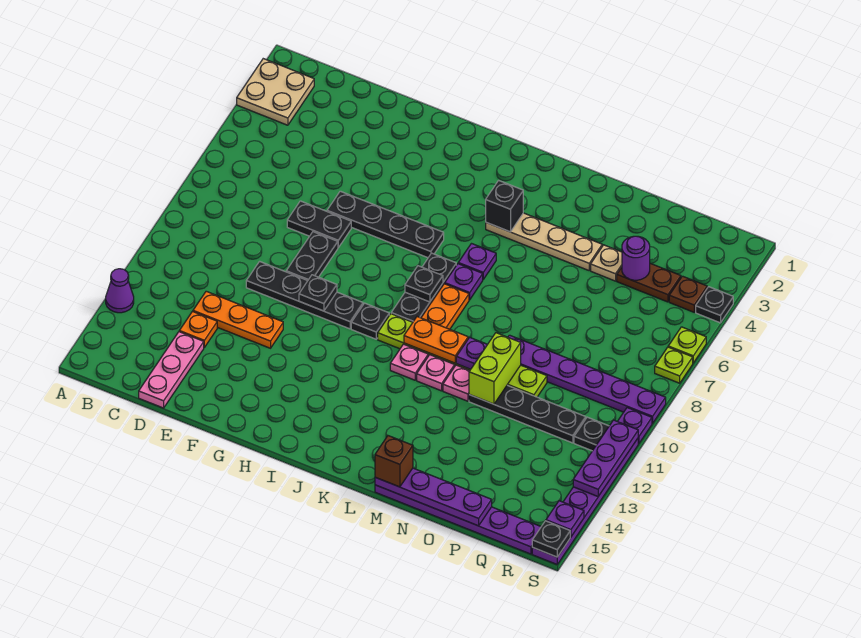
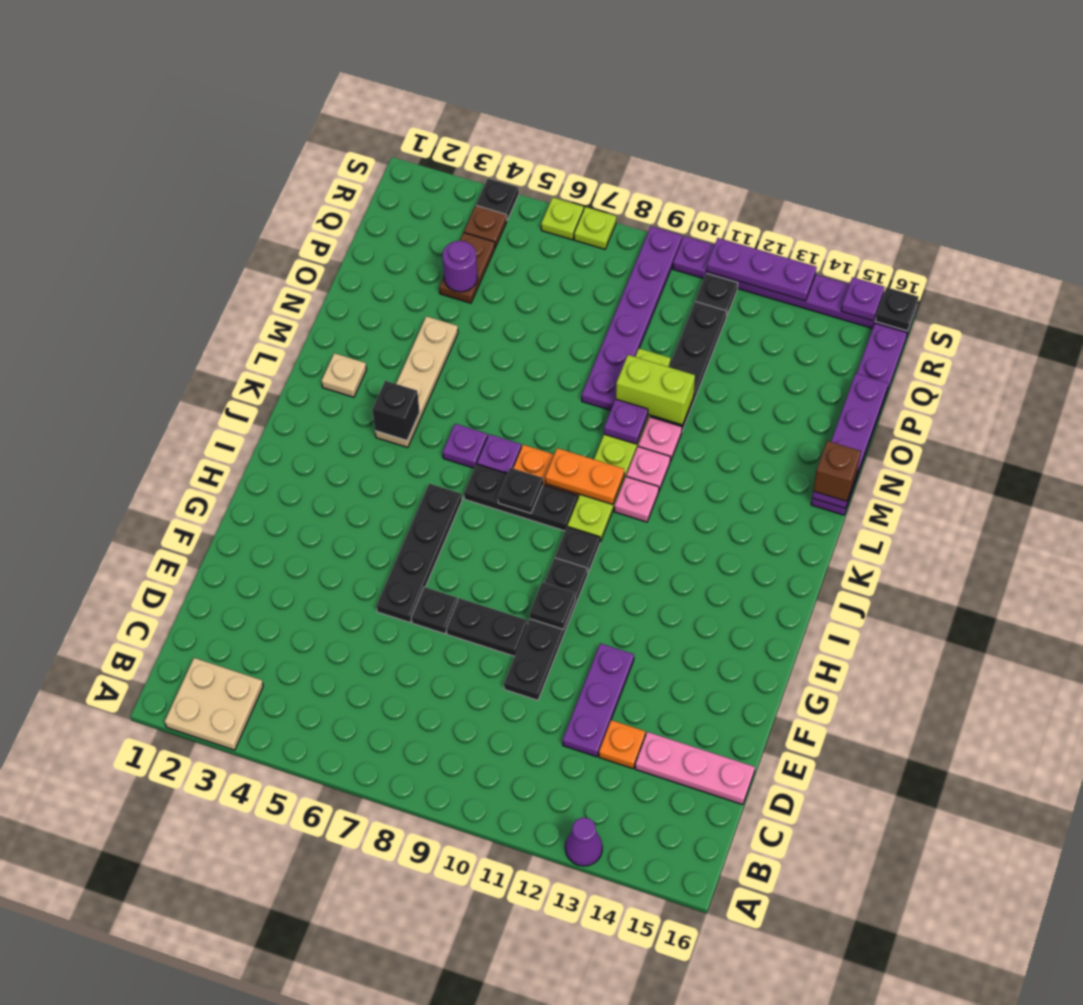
orange plate D12:F12 level 1 -> purple plate D12:F12 level 1
black plate E7:F7 level 1 -> black plate F7 level 1
orange plate K10:L10 level 2 -> orange plate K9:K10 level 2
tan plate O4 level 1 -> tan plate L2 level 1

